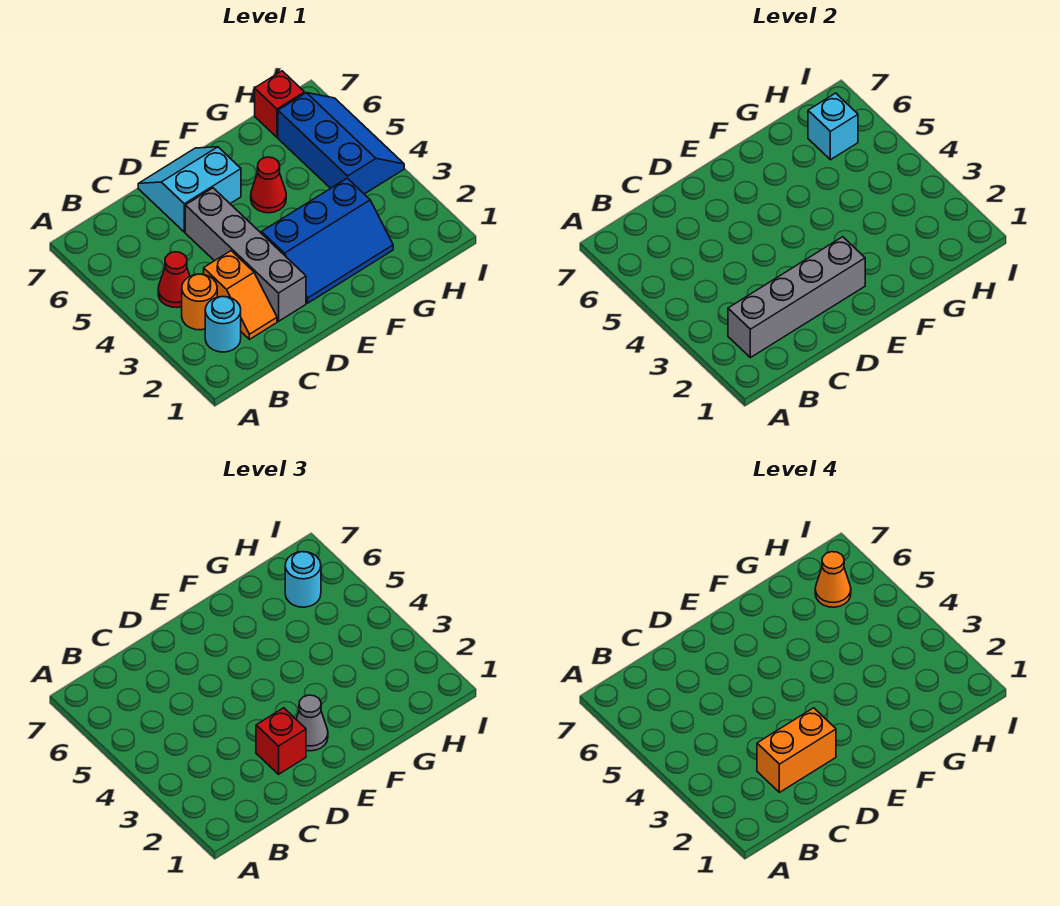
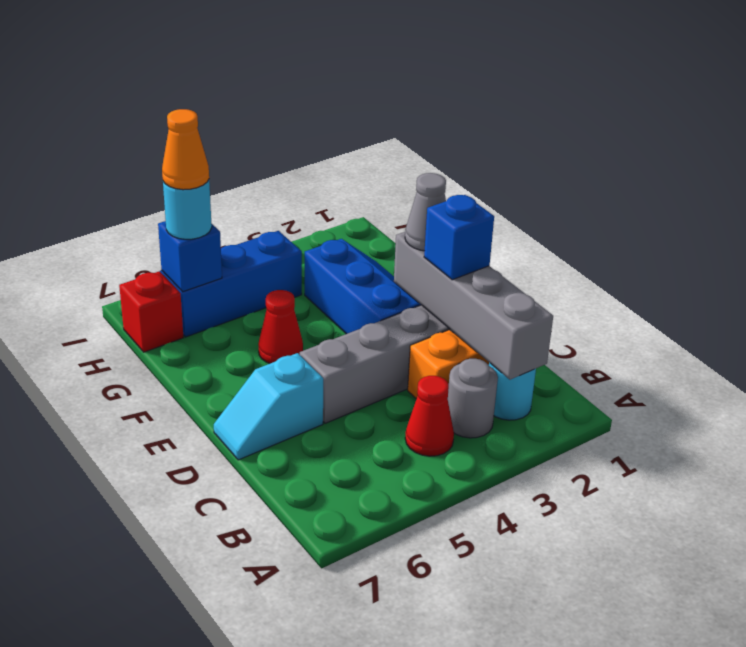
orange round brick B3 level 1 -> grey round brick B3 level 1
orange brick C2:D2 level 4 -> none
red brick D2 level 3 -> blue brick D2 level 3
cyan slope D6:E7 level 1 top 6 -> cyan slope D6:D7 level 1 top 6
cyan brick H6 level 2 -> blue brick H6 level 2

